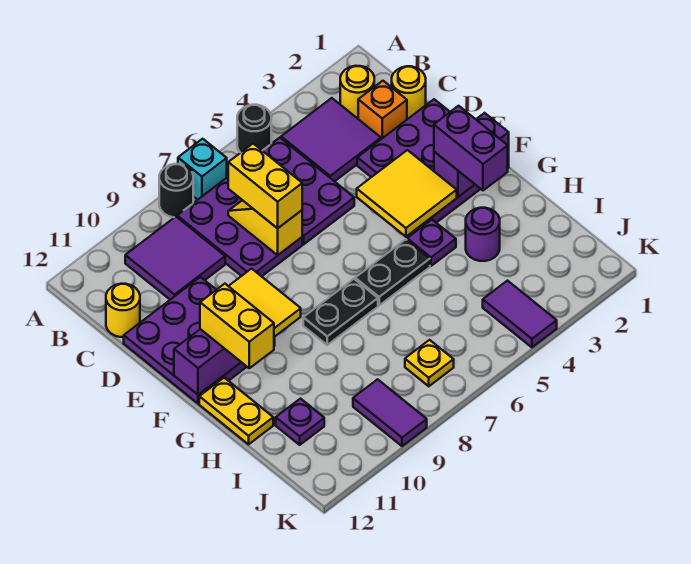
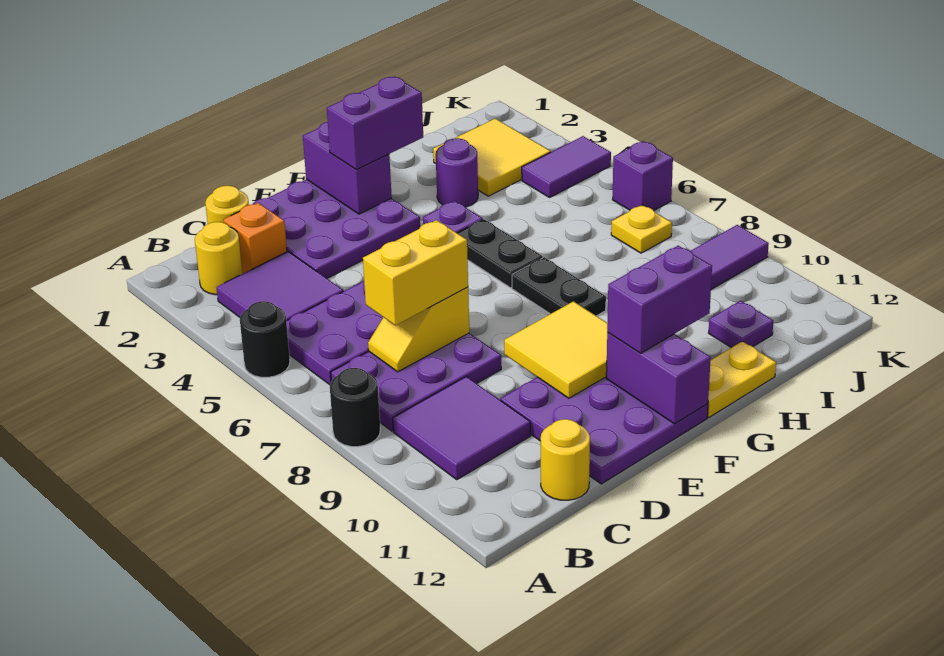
cyan brick A7 level 1 -> none
yellow tile E3:F4 level 2 -> yellow tile I2:J3 level 1
yellow brick F11:G11 level 3 -> purple brick F11:G11 level 3
none -> purple brick K6 level 1

